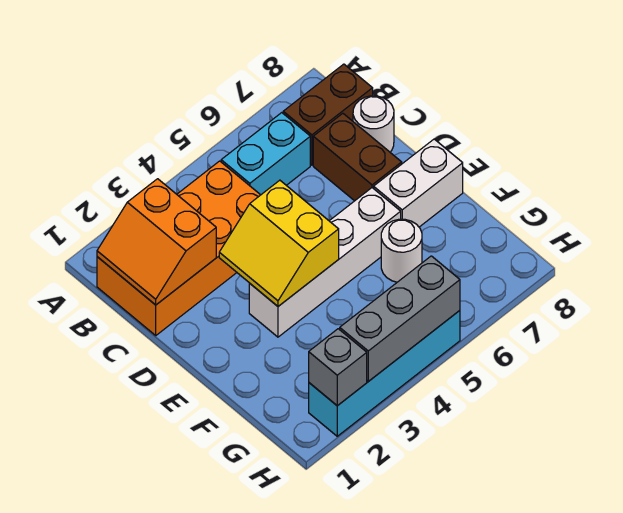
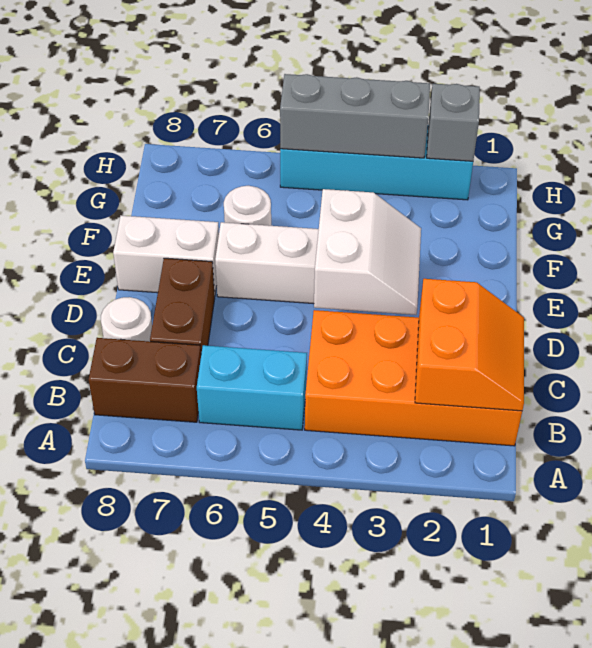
yellow slope D3:E4 level 2 top 4 -> white slope D3:E4 level 2 top 4

